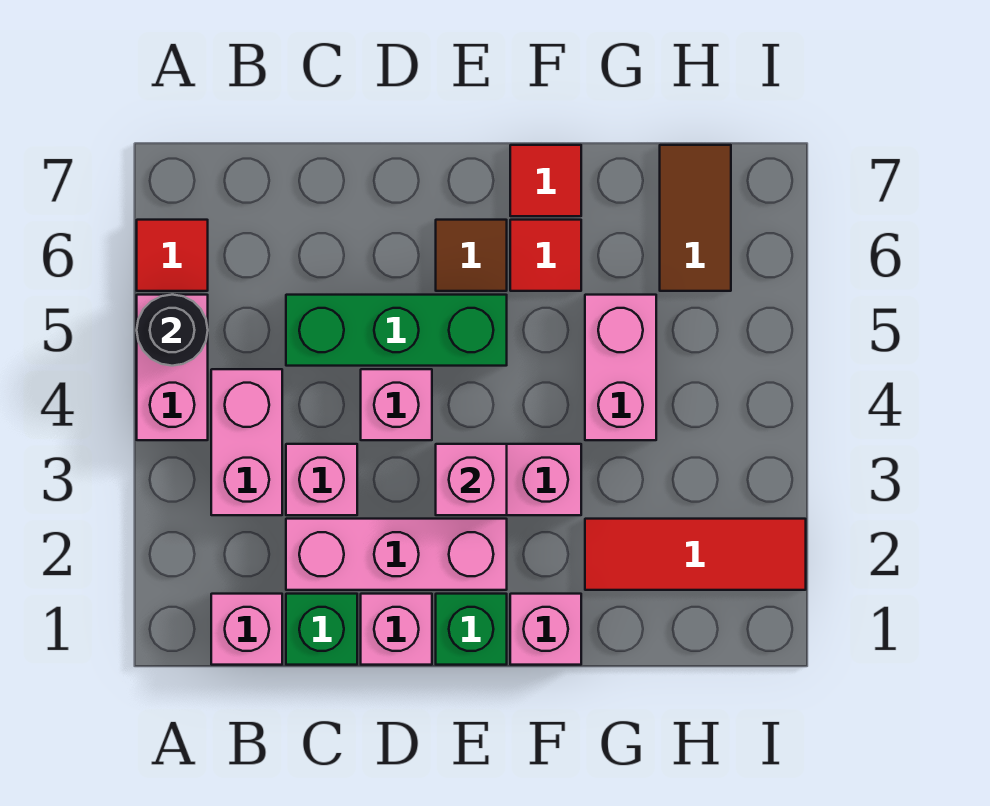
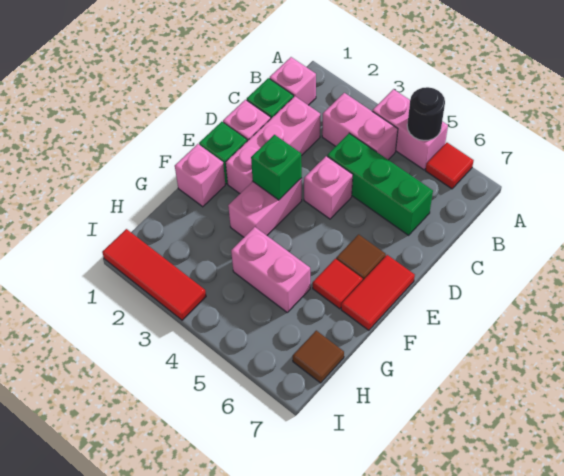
pink brick C3 level 1 -> none
green brick C5:E5 level 1 -> green brick C4:C6 level 1
pink brick E3 level 2 -> green brick E3 level 2
red tile F7 level 1 -> red tile E7:F7 level 1
red tile G2:I2 level 1 -> red tile I1:I3 level 1
brown tile H6:H7 level 1 -> brown tile H7 level 1

